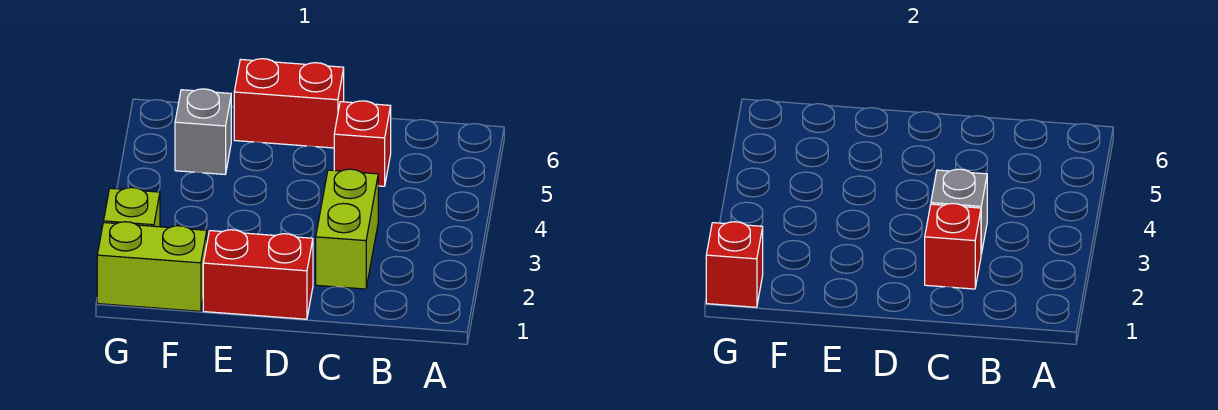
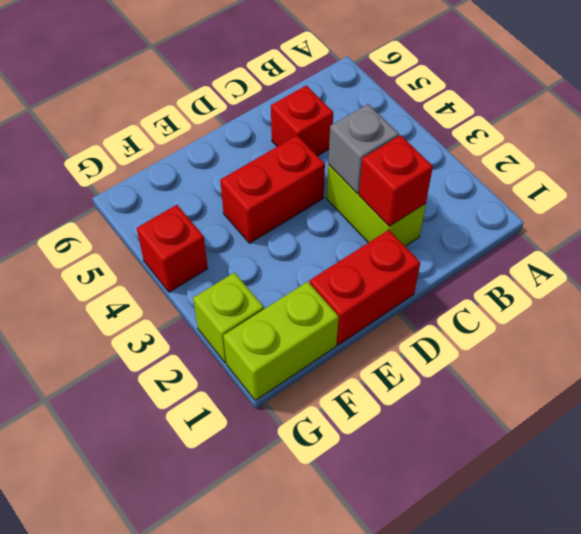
red brick D6:E6 level 1 -> red brick D4:E4 level 1
grey brick F5 level 1 -> none
red brick G1 level 2 -> red brick G4 level 1

